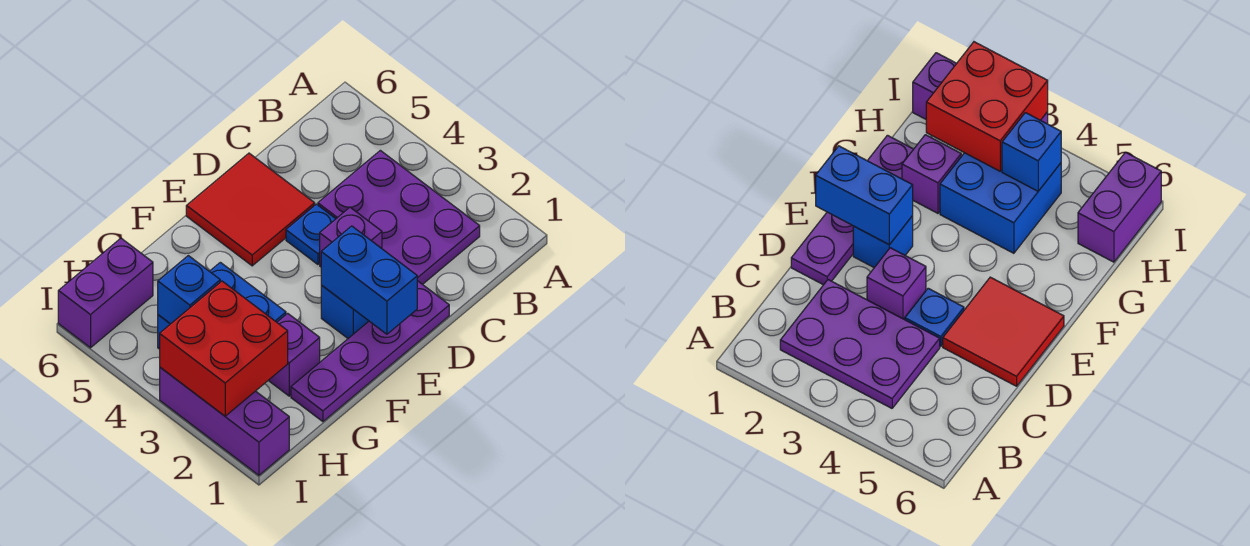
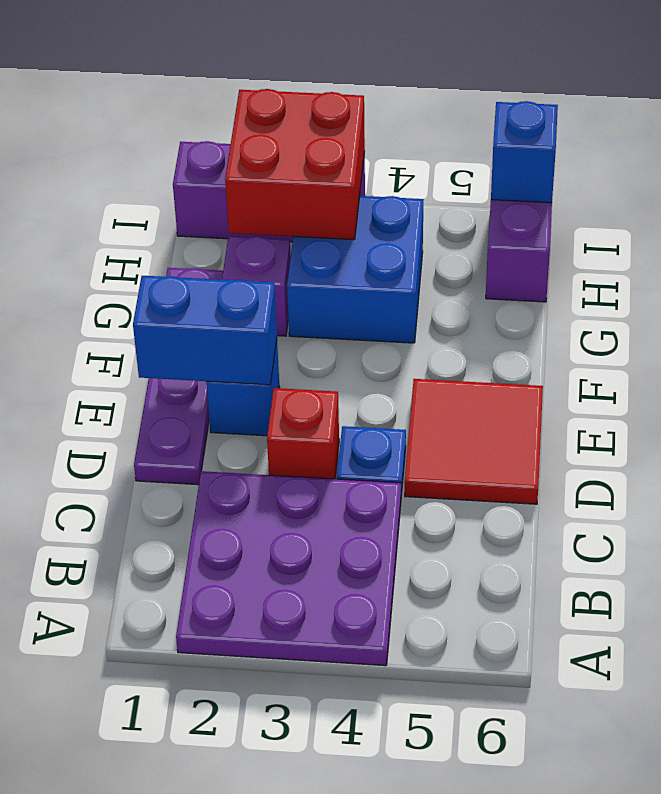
purple plate B2:C4 level 1 -> purple plate A2:C4 level 1
purple brick D3 level 1 -> red brick D3 level 1
blue brick H4 level 2 -> blue brick I6 level 2

